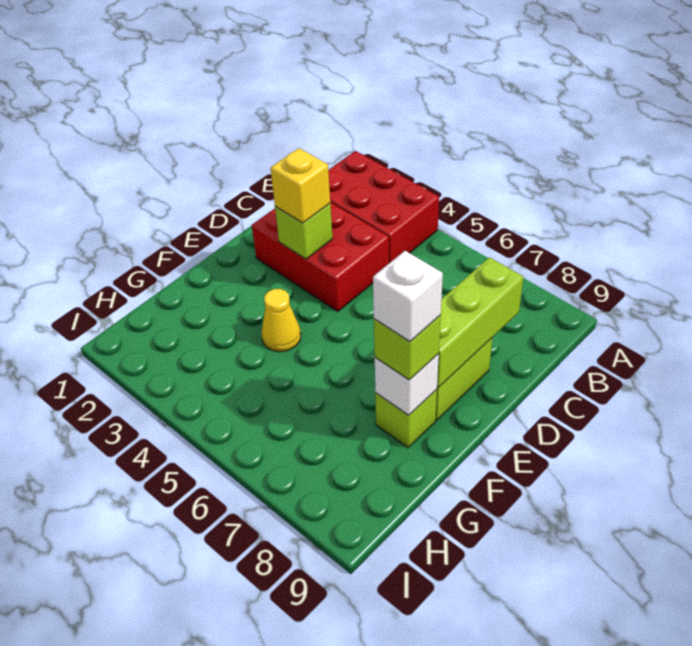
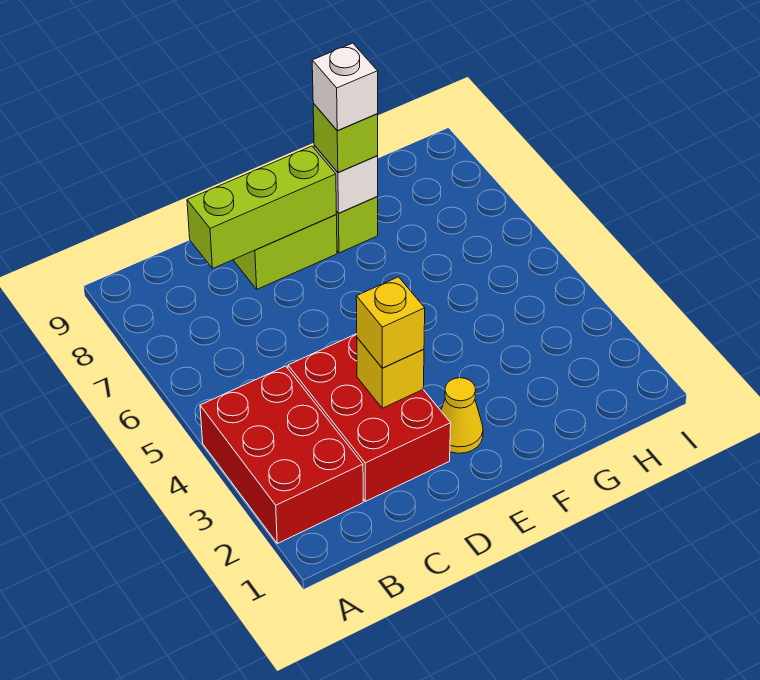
lime brick D3 level 2 -> yellow brick D3 level 2
yellow cone F4 level 1 -> yellow cone E2 level 1

